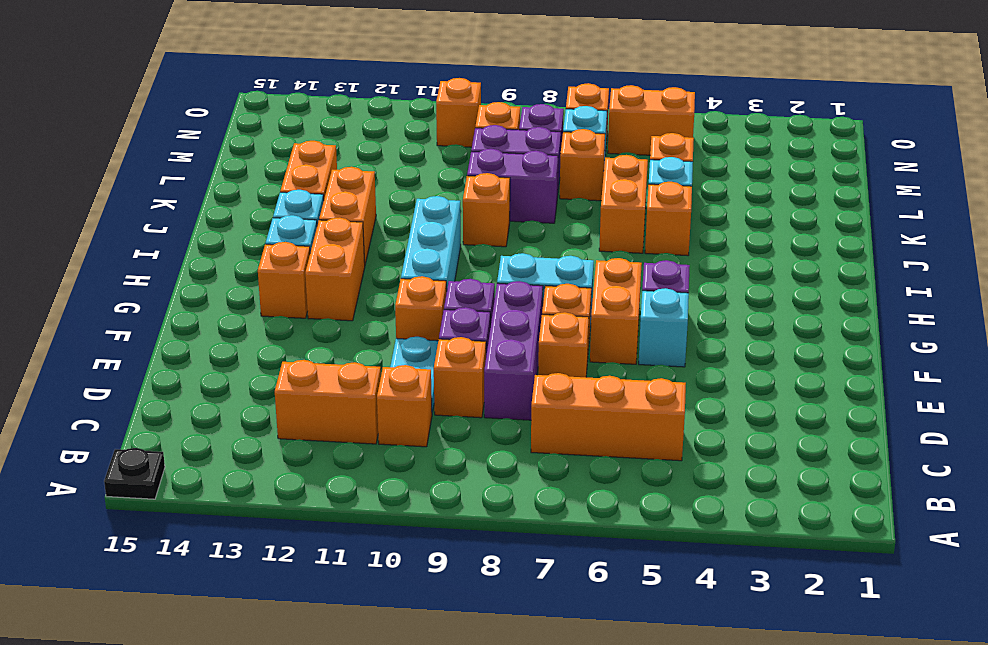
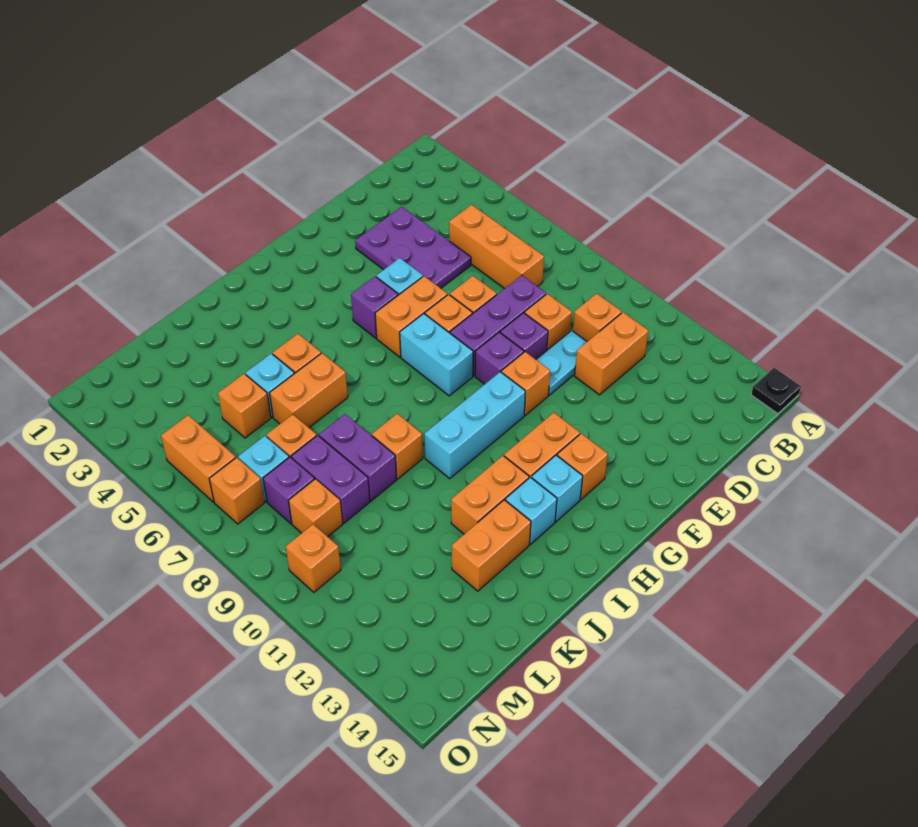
orange brick C11:C12 level 1 -> orange brick C11:D11 level 1
none -> purple plate D3:E5 level 1

